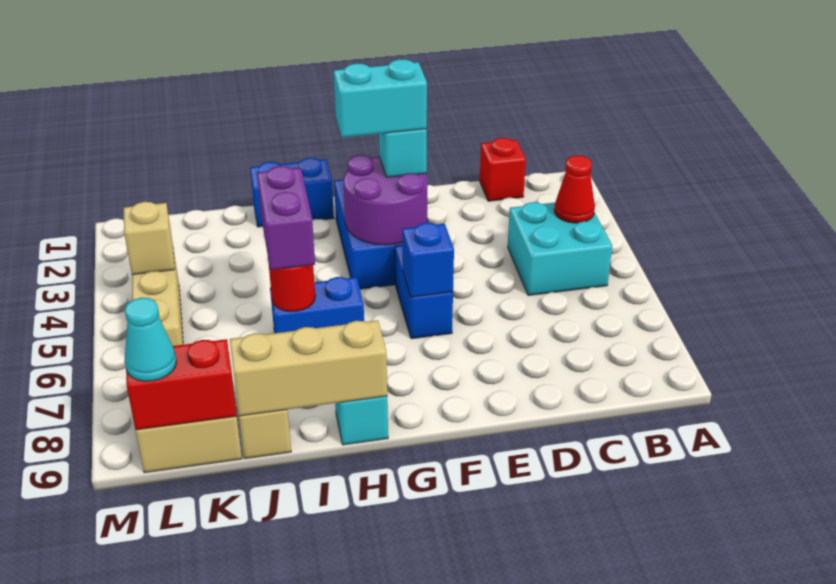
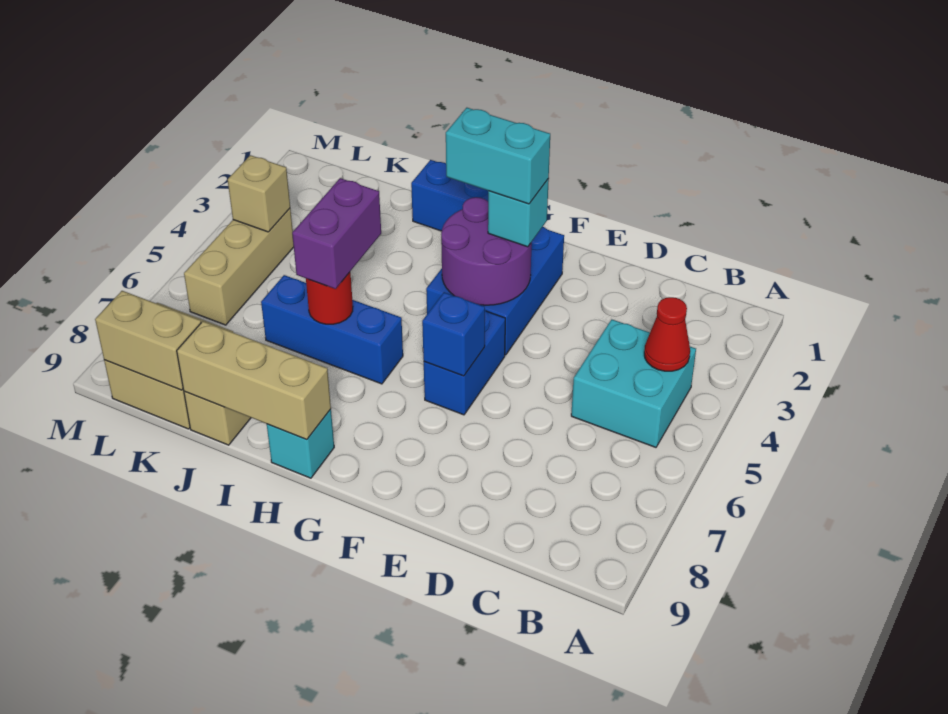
red brick C1 level 1 -> none
blue brick H6:I6 level 1 -> blue brick H6:J6 level 1
red brick K9:L9 level 2 -> tan brick K9:L9 level 2
cyan cone L9 level 3 -> none

